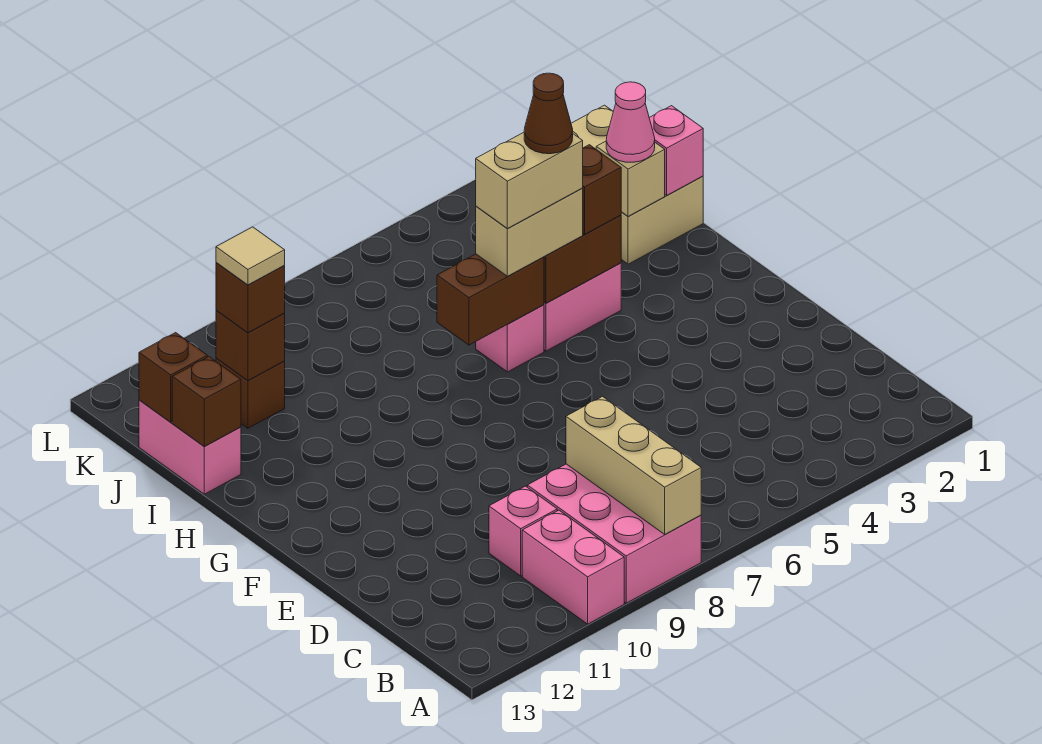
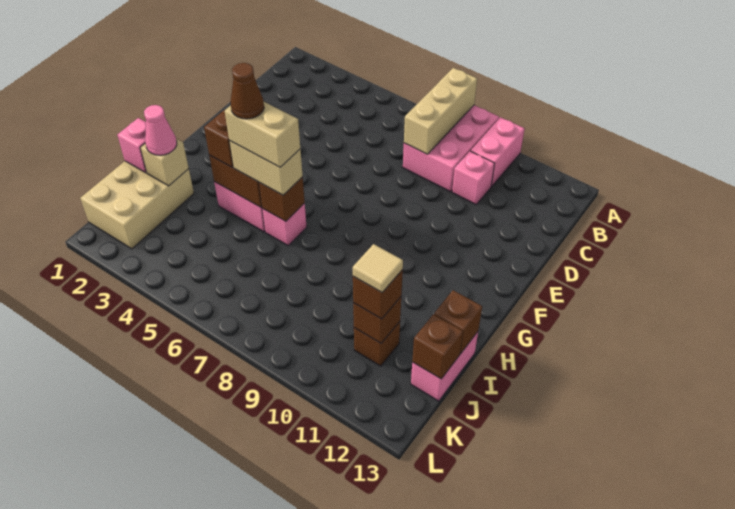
brown brick H6:H7 level 2 -> brown brick H6 level 2

